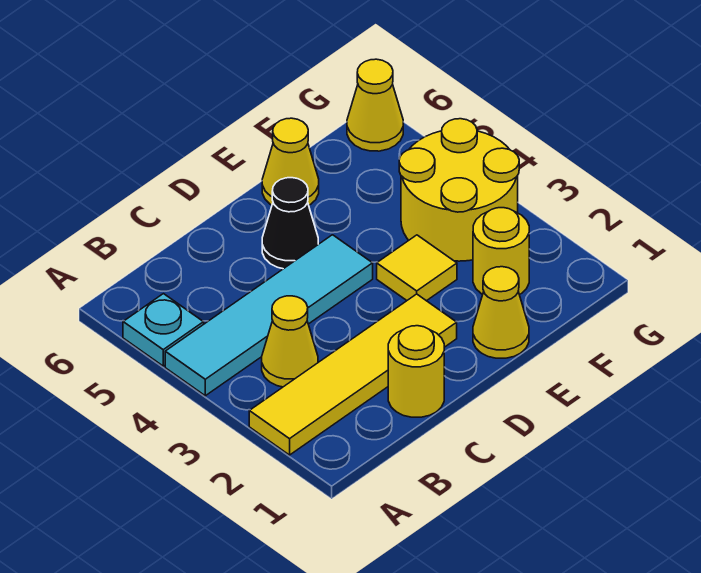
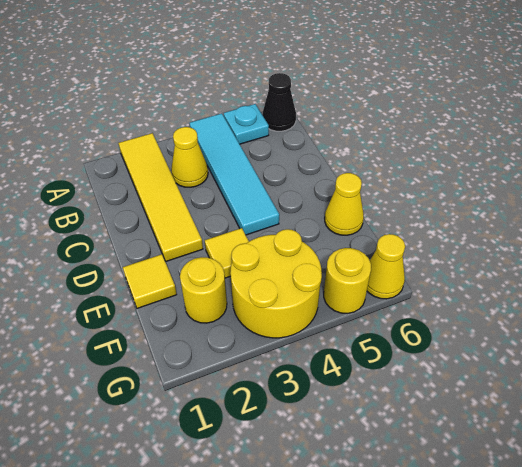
yellow round brick C1 level 1 -> yellow round brick G5 level 1
black cone D5 level 1 -> black cone A6 level 1
yellow cone E1 level 1 -> yellow tile E1 level 1

